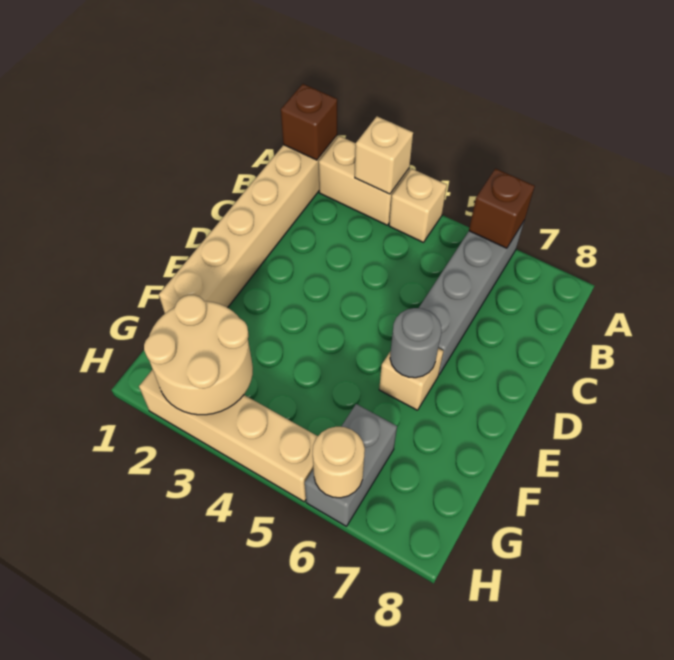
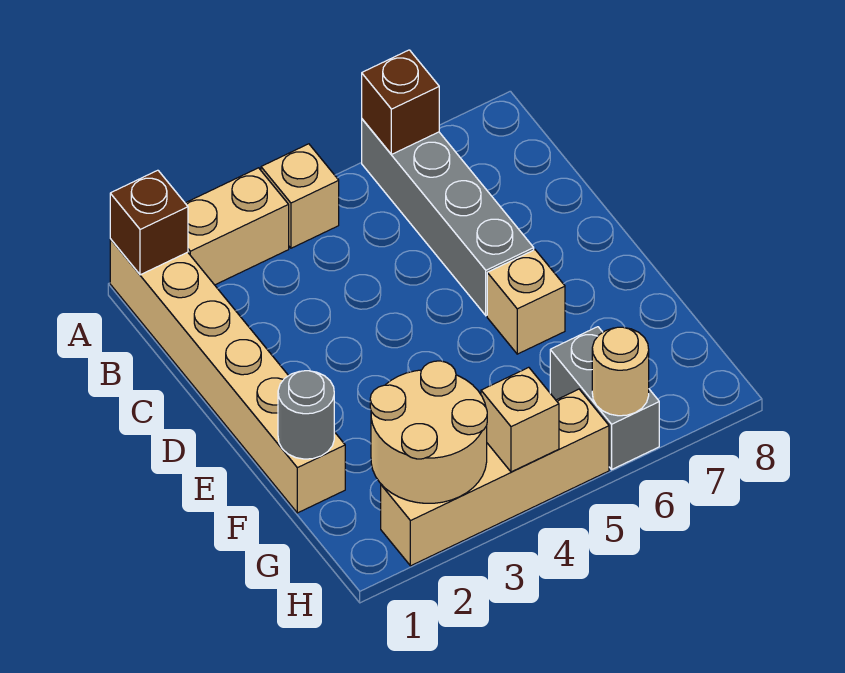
tan brick A3 level 2 -> tan brick H4 level 2
grey round brick E6 level 2 -> grey round brick F1 level 2

